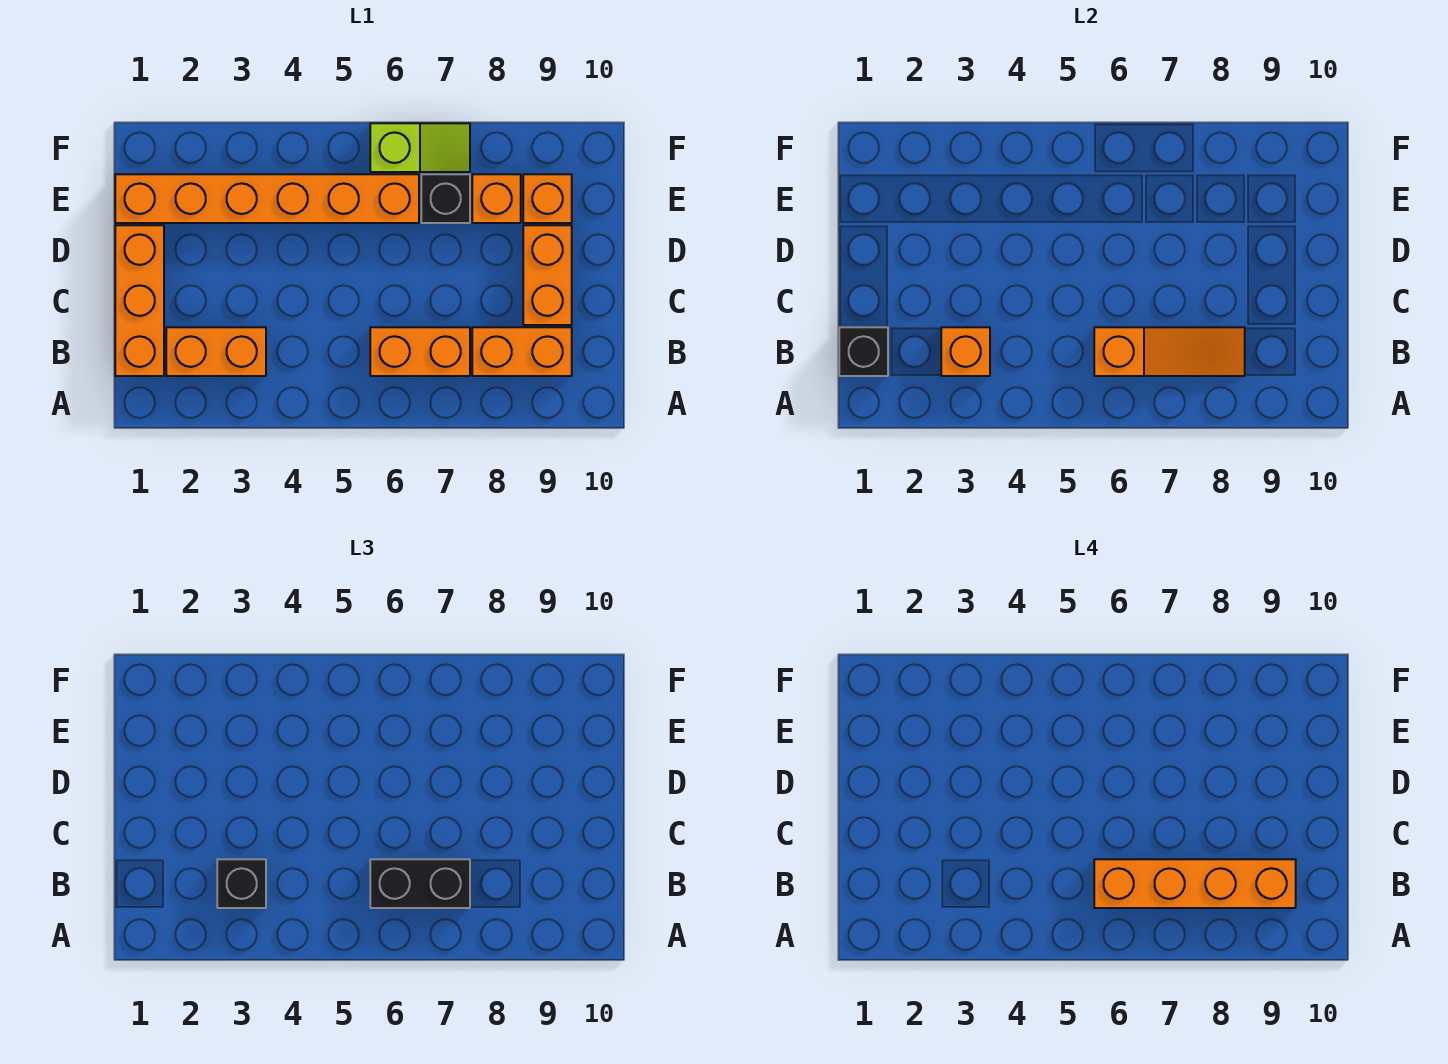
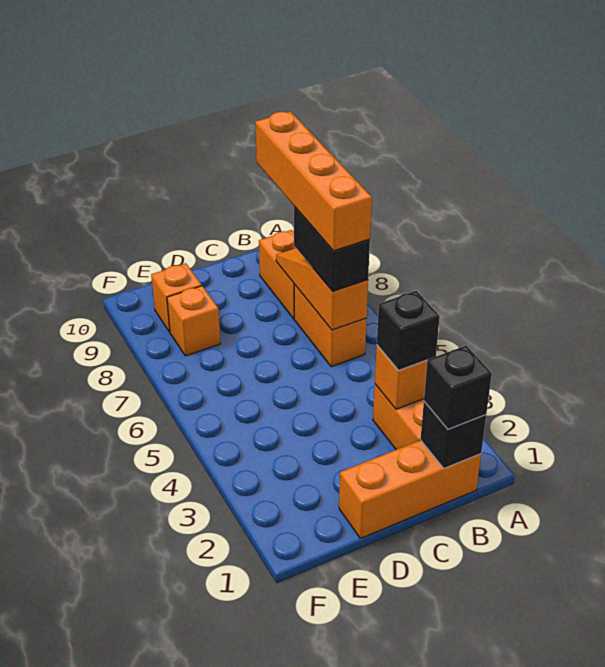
orange brick C9:D9 level 1 -> none
orange brick E1:E6 level 1 -> none
black brick E7 level 1 -> black brick B1 level 3
lime slope F6:F7 level 1 top 6 -> none

